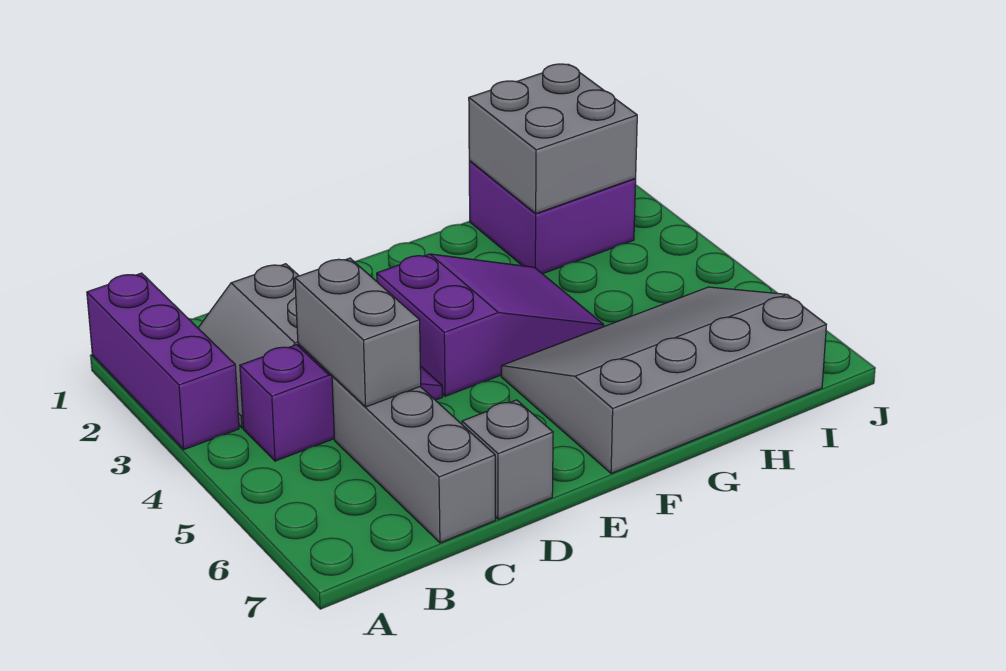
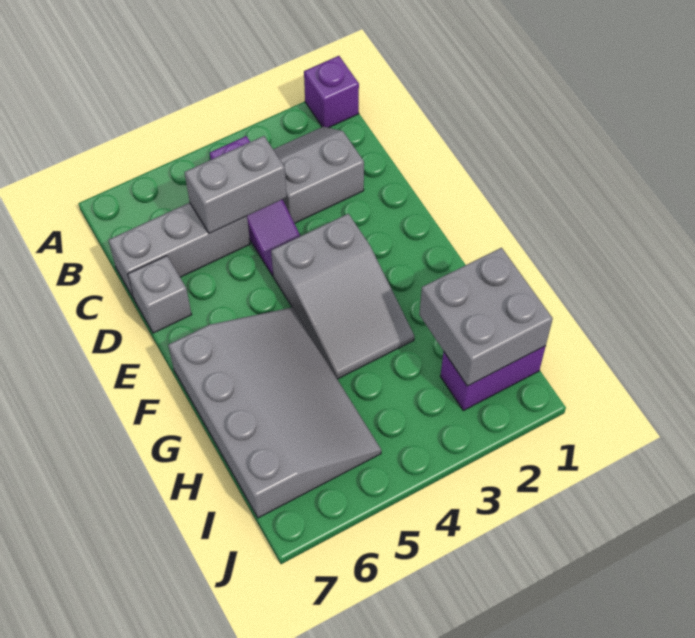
purple brick A1:A3 level 1 -> purple brick A1 level 1
purple slope E3:G4 level 1 top E -> grey slope E3:G4 level 1 top E
purple brick H1:I2 level 1 -> purple brick I1:I2 level 1

